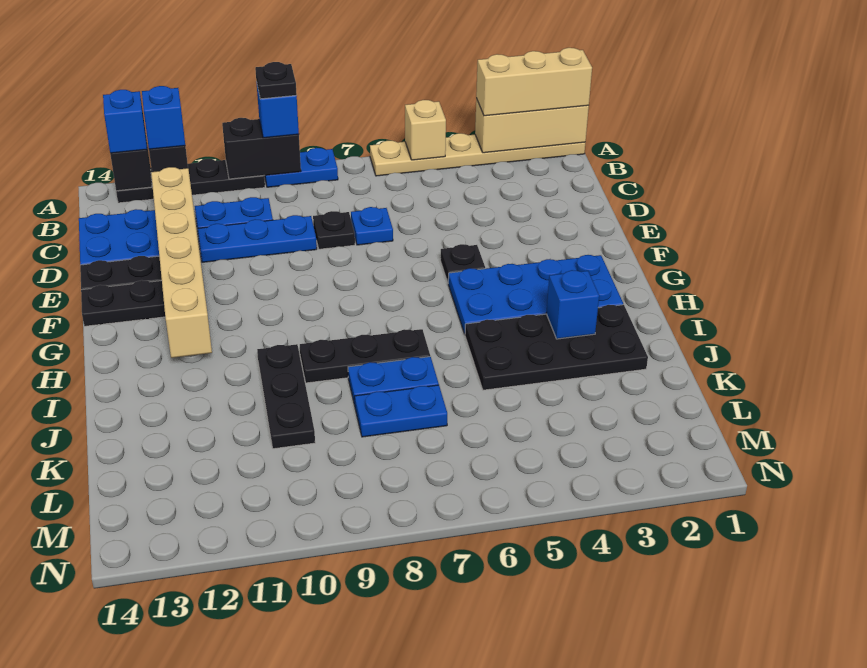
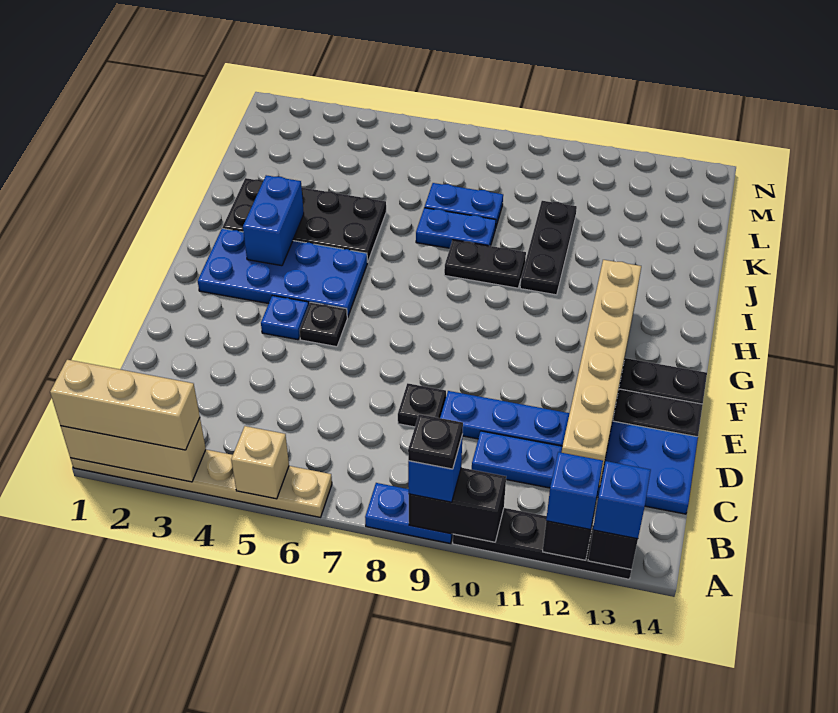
blue plate D7 level 1 -> blue plate F4 level 1
blue brick I3 level 2 -> blue brick H3:I3 level 2
black plate I7:I9 level 1 -> black plate I8:I9 level 1

